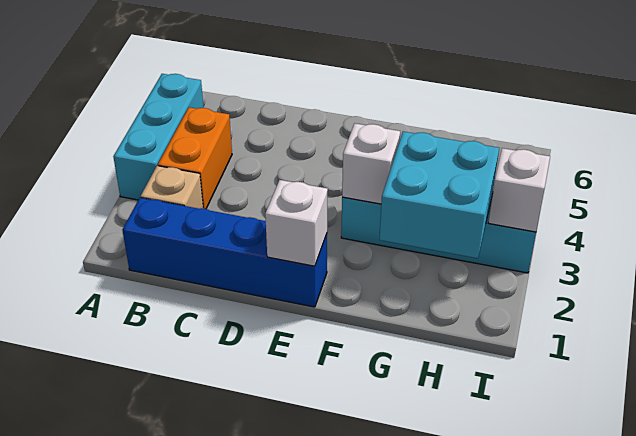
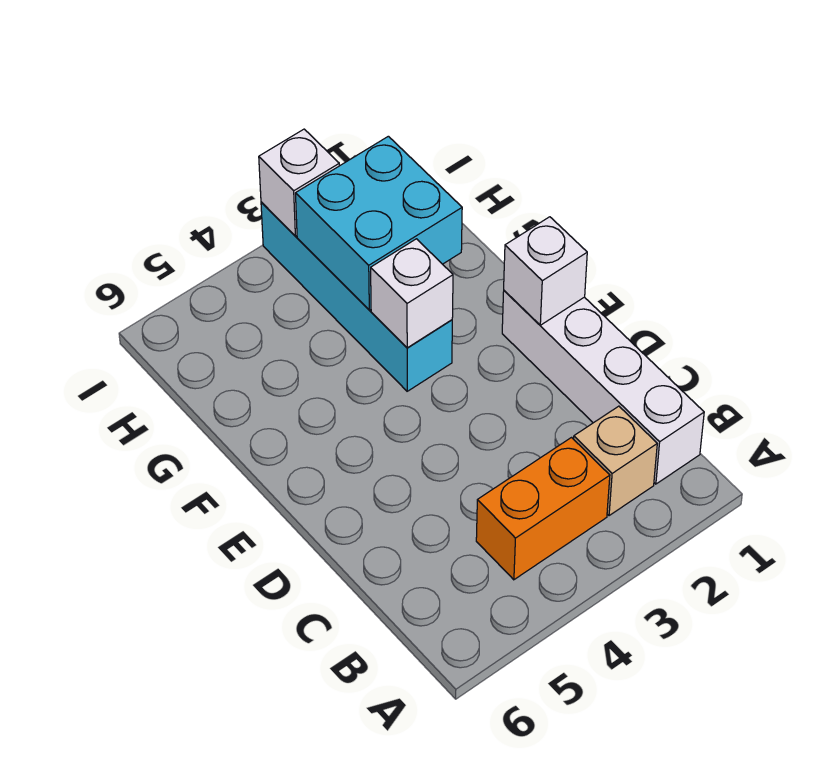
cyan brick A3:A5 level 1 -> none
blue brick B1:E1 level 1 -> white brick B1:E1 level 1

